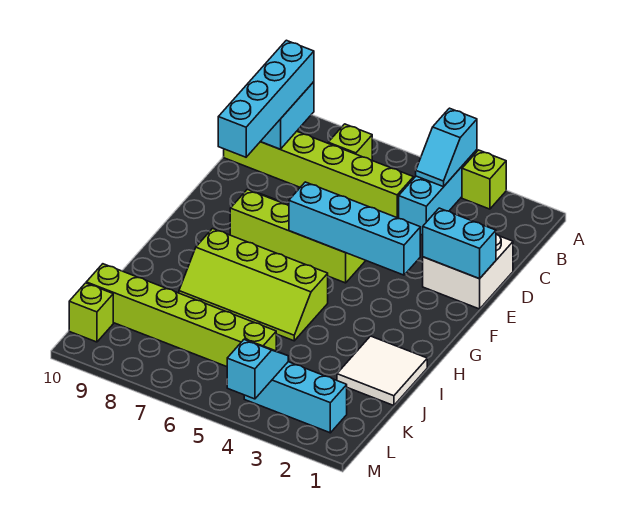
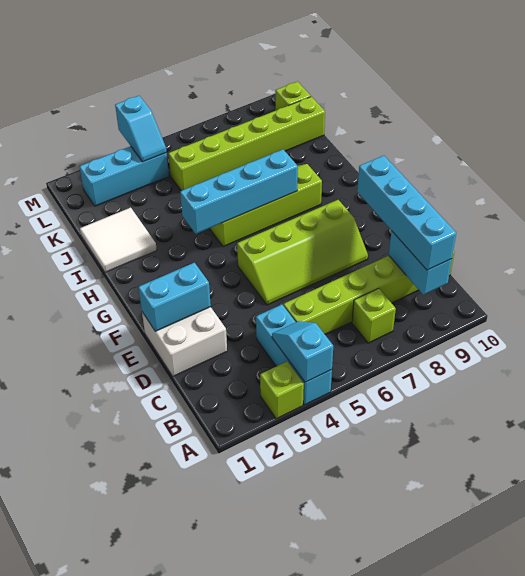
cyan brick F3:F6 level 2 -> cyan brick H4:H7 level 2

